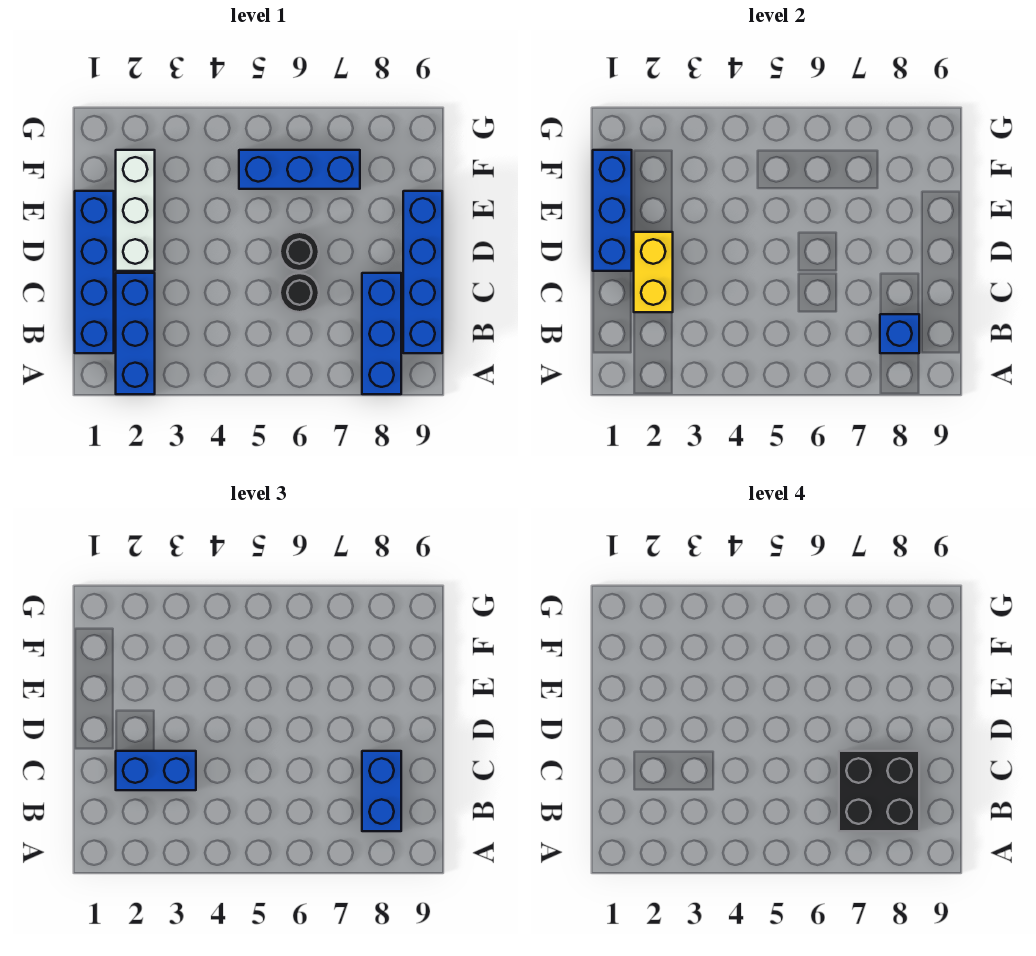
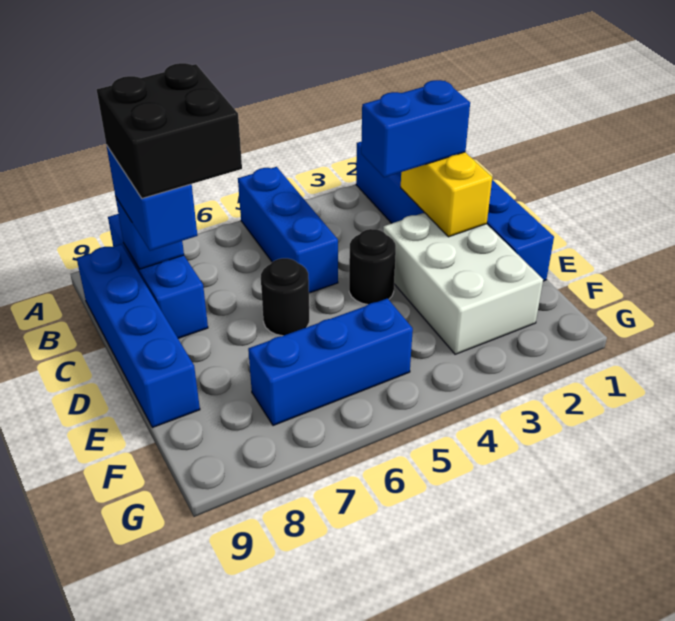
black round brick C6 level 1 -> black round brick D4 level 1
blue brick D1:F1 level 2 -> blue brick A5:C5 level 1
white brick D2:F2 level 1 -> white brick D2:F3 level 1

